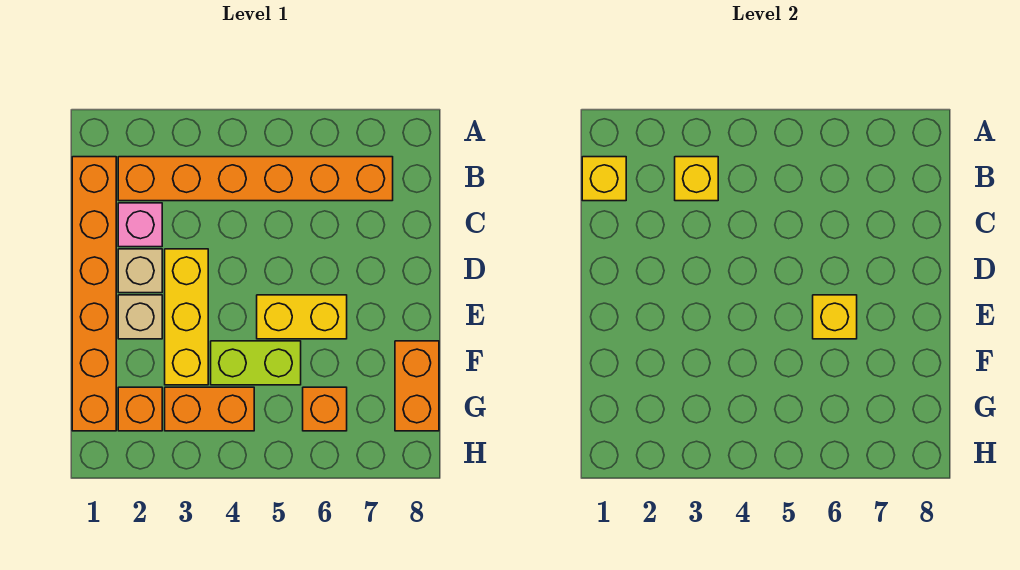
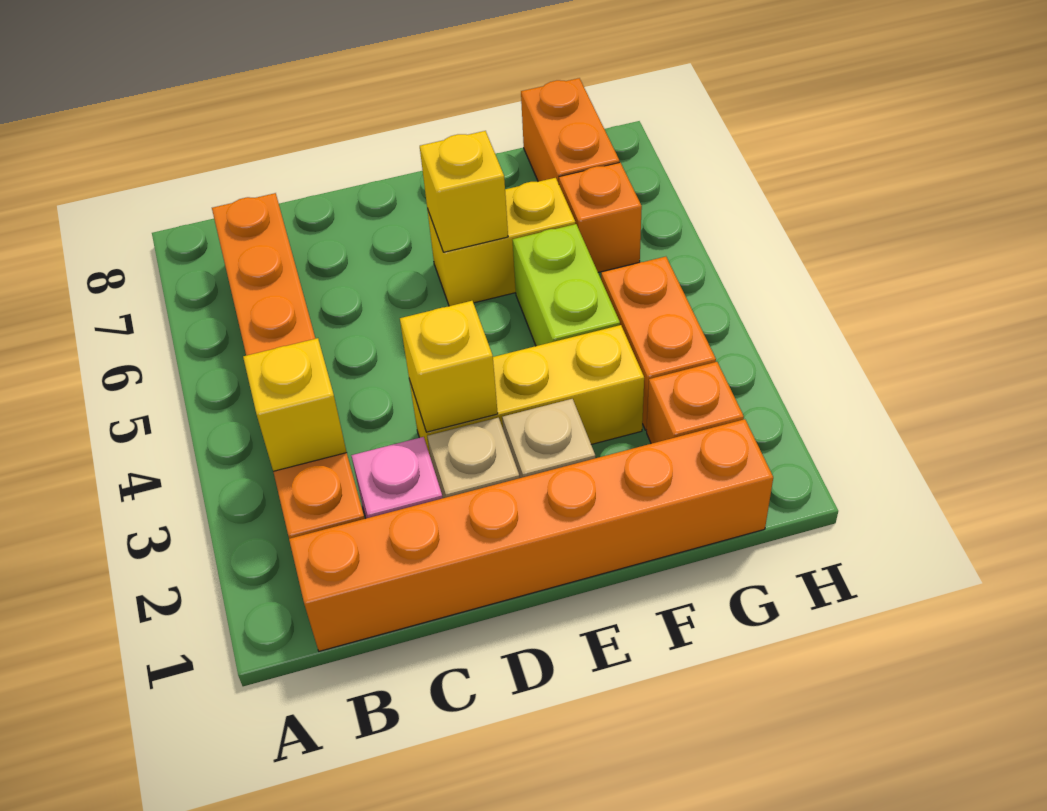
yellow brick B1 level 2 -> yellow brick D3 level 2
yellow brick E5:E6 level 1 -> yellow brick E6:F6 level 1
orange brick F8:G8 level 1 -> orange brick G7:G8 level 1

